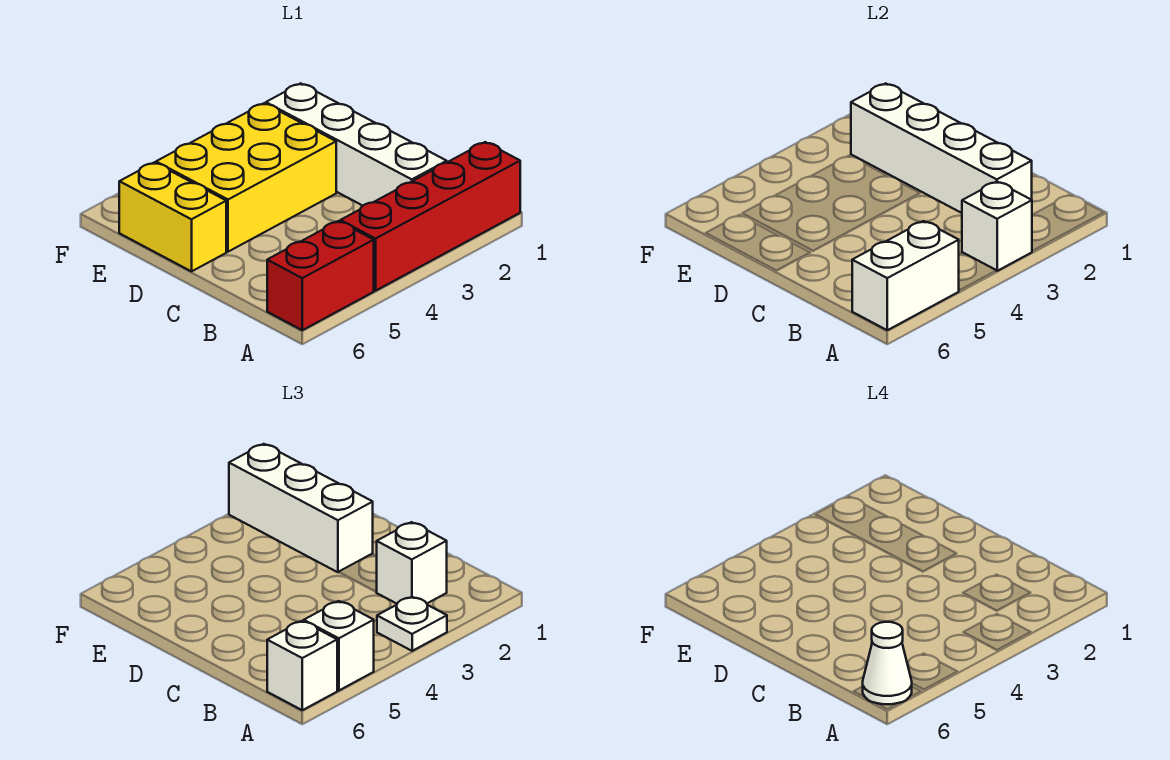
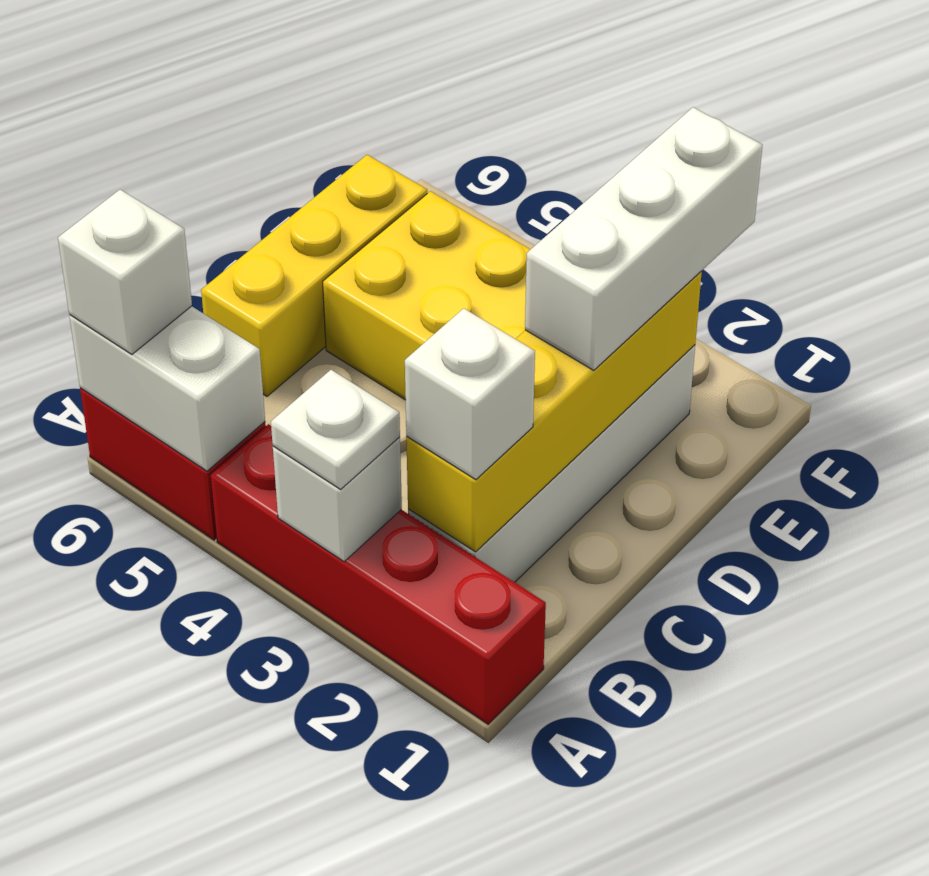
white brick A5 level 3 -> none
white cone A6 level 4 -> none
white brick B2:E2 level 2 -> yellow brick B2:E2 level 2
yellow brick D6:E6 level 1 -> yellow brick C6:E6 level 1

